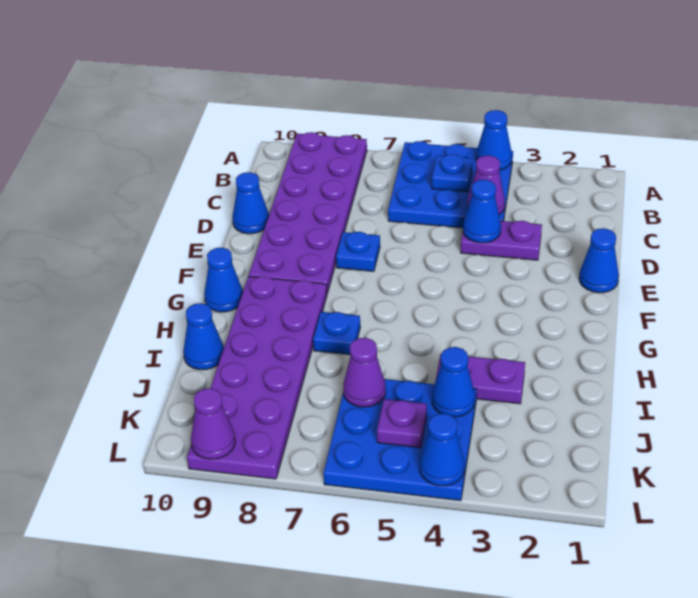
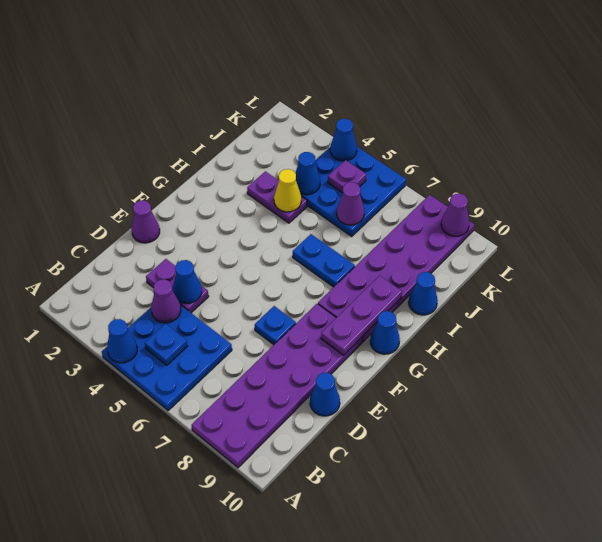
blue cone E1 level 1 -> purple cone E1 level 1
none -> purple plate F9:H9 level 2
blue plate H7 level 1 -> blue plate H6:H7 level 1
none -> yellow cone I4 level 2

